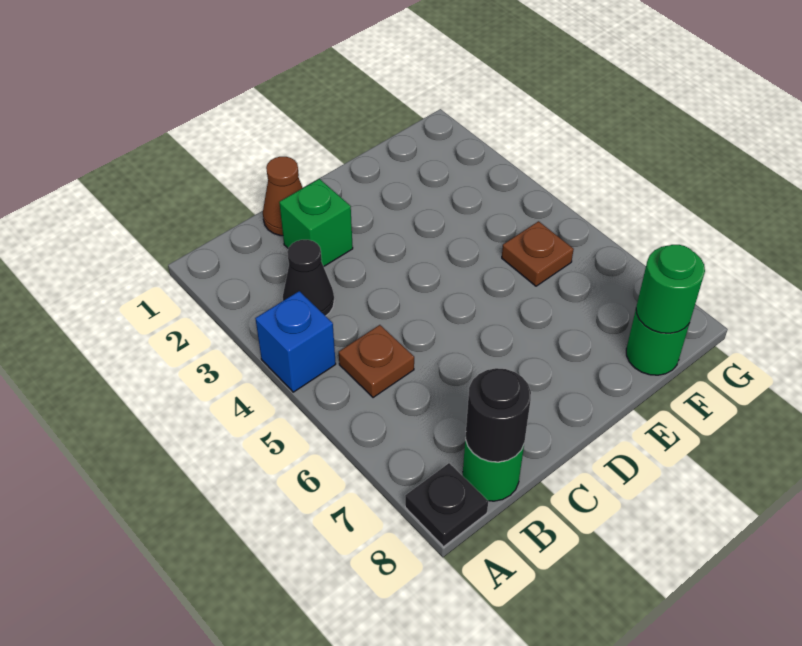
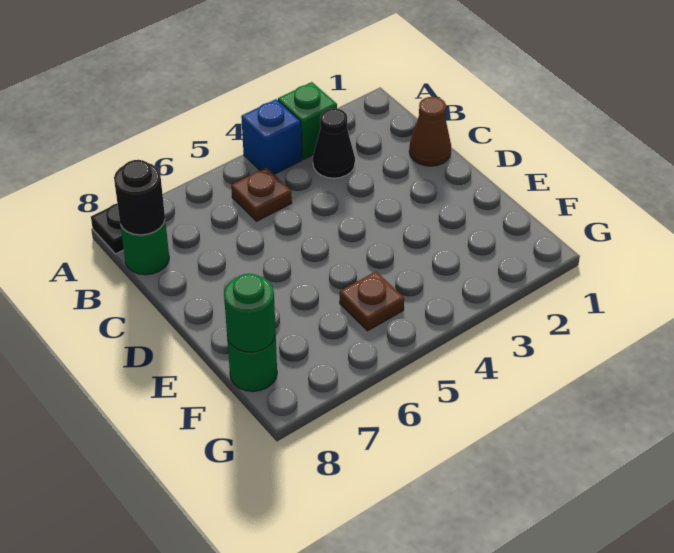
green brick C2 level 1 -> green brick A3 level 1

